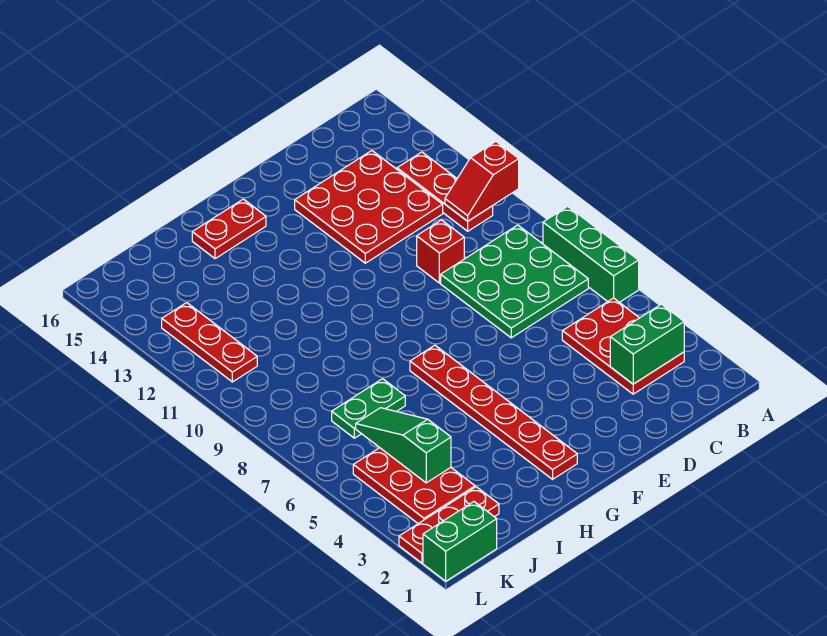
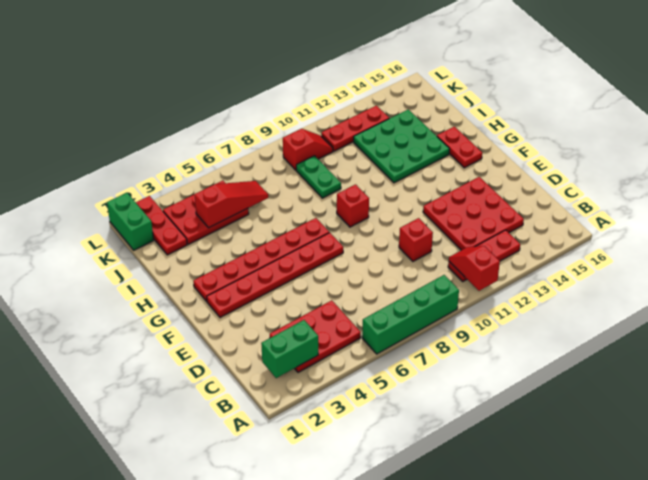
green brick A6:A8 level 1 -> green brick A6:A9 level 1
green brick B3:C3 level 2 -> green brick B2:B3 level 2
green plate B7:D9 level 1 -> green plate H12:J14 level 1
none -> red plate F2:F7 level 1
none -> red brick G9 level 1
green plate I7:J7 level 1 -> green plate I9:J9 level 1
green slope J4:J6 level 2 top 4 -> red slope J4:J6 level 2 top 4
none -> red slope K9:K10 level 1 top 9

